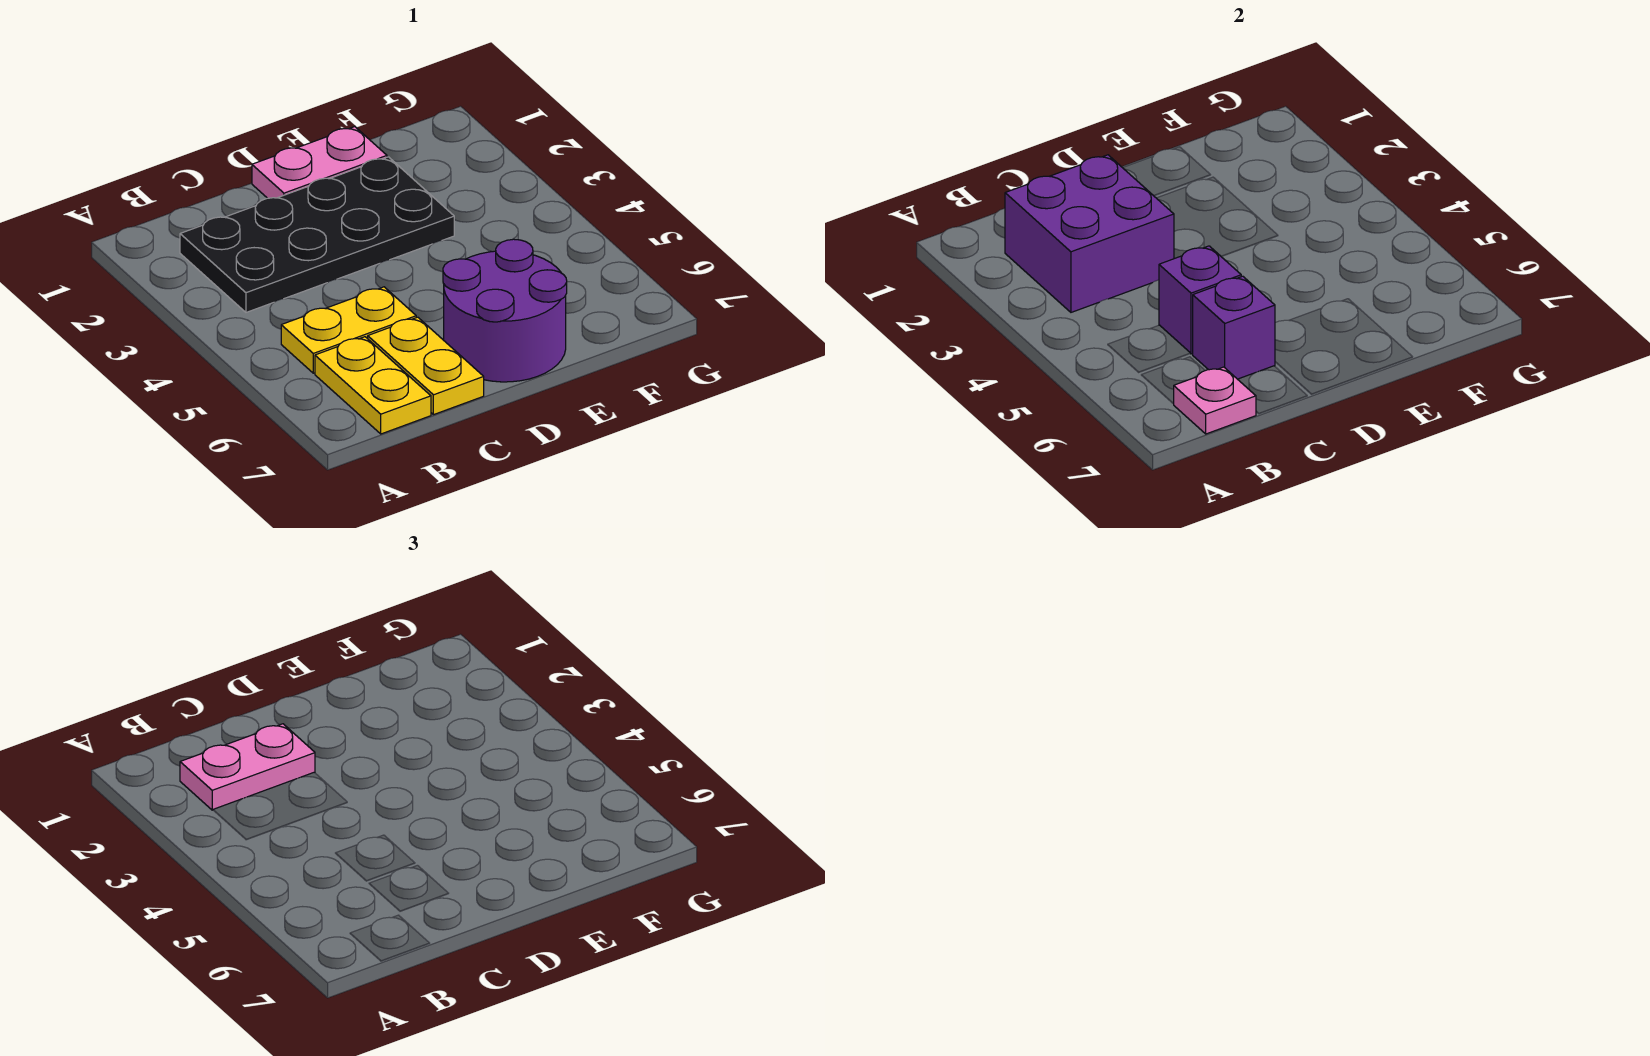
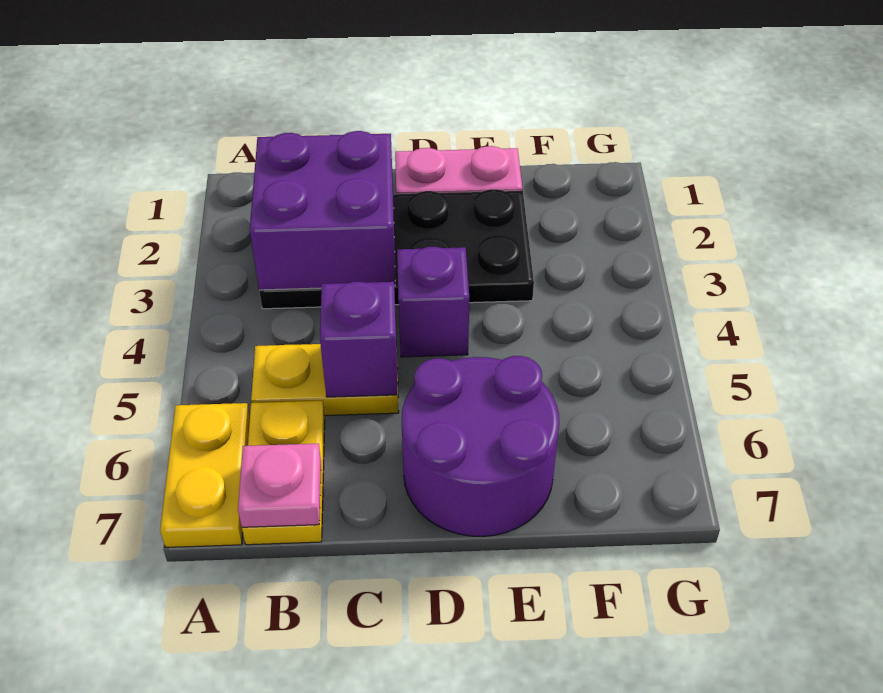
pink plate B2:C2 level 3 -> none
yellow plate C6:C7 level 1 -> yellow plate A6:A7 level 1
purple brick C6 level 2 -> purple brick D4 level 1

